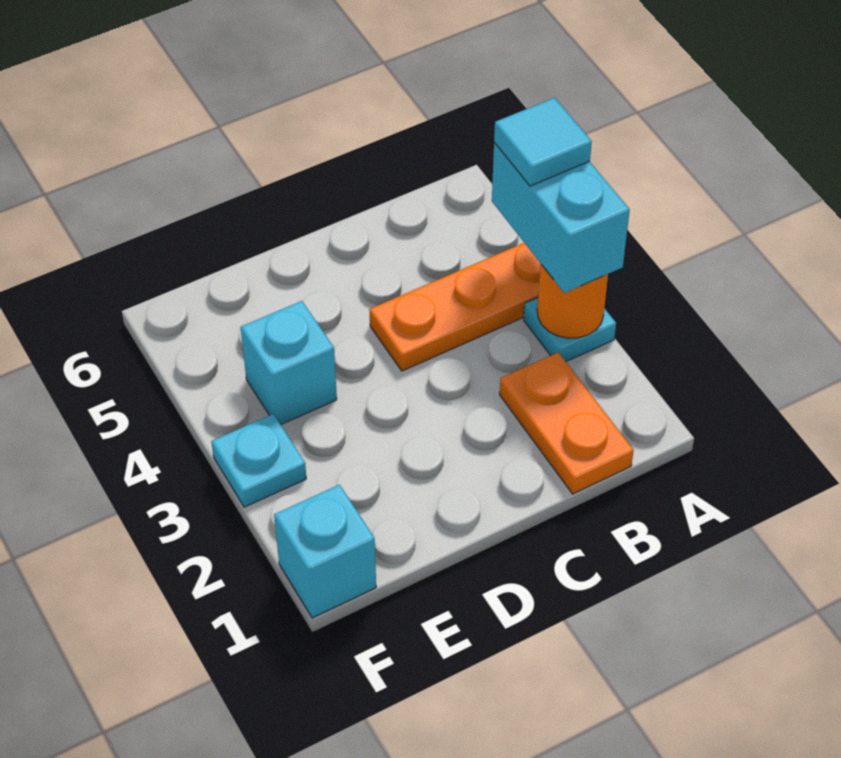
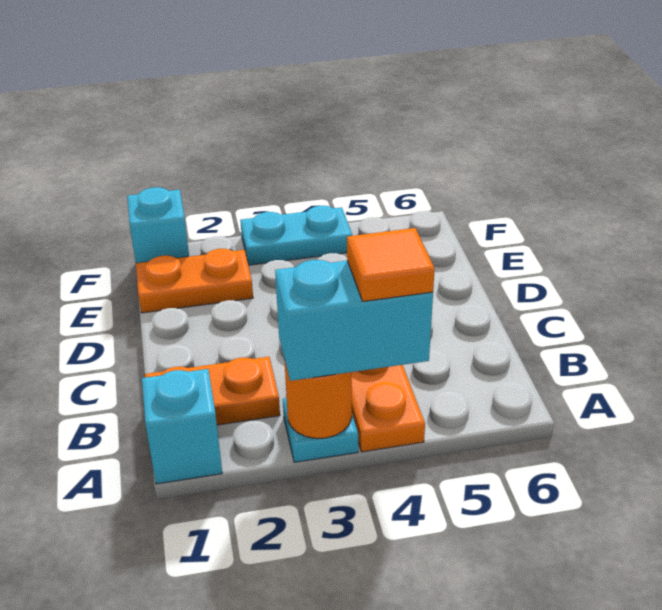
cyan tile A4 level 4 -> orange tile A4 level 4
none -> orange plate E1:E2 level 1
cyan brick E4 level 1 -> cyan brick A1 level 1
cyan plate F3 level 1 -> cyan plate F3:F4 level 1

